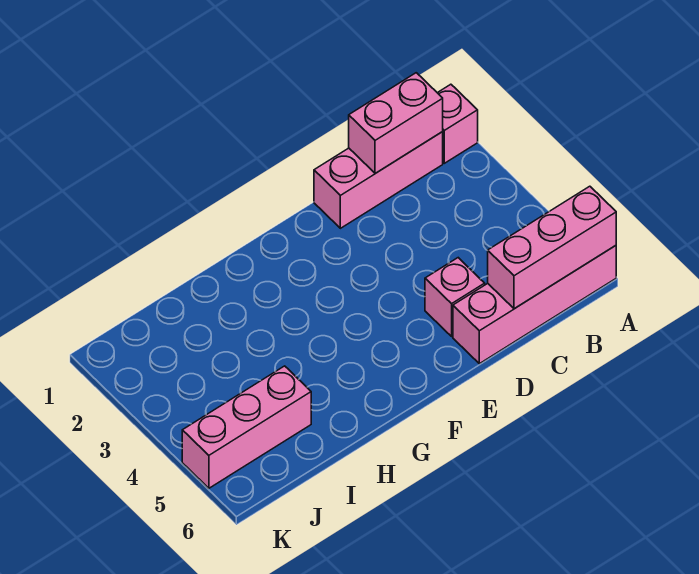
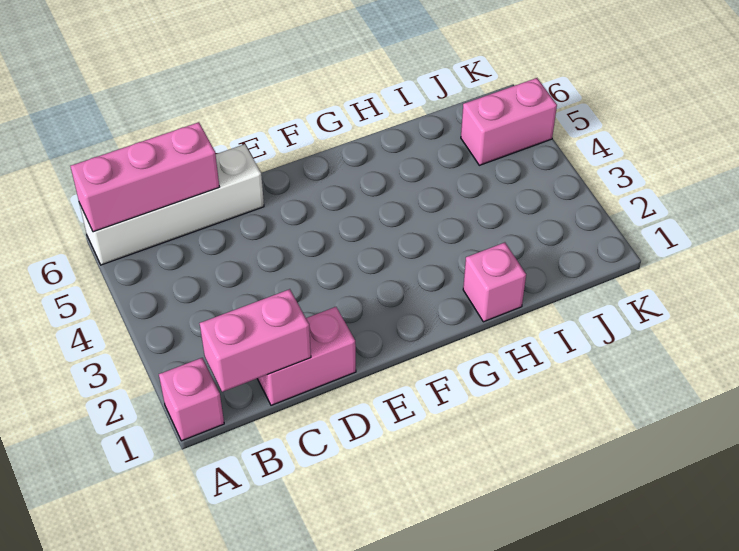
pink brick A6:D6 level 1 -> white brick A6:D6 level 1
pink brick B1:D1 level 1 -> pink brick C1:D1 level 1
pink brick D5 level 1 -> pink brick H1 level 1
pink brick I5:K5 level 1 -> pink brick J5:K5 level 1

